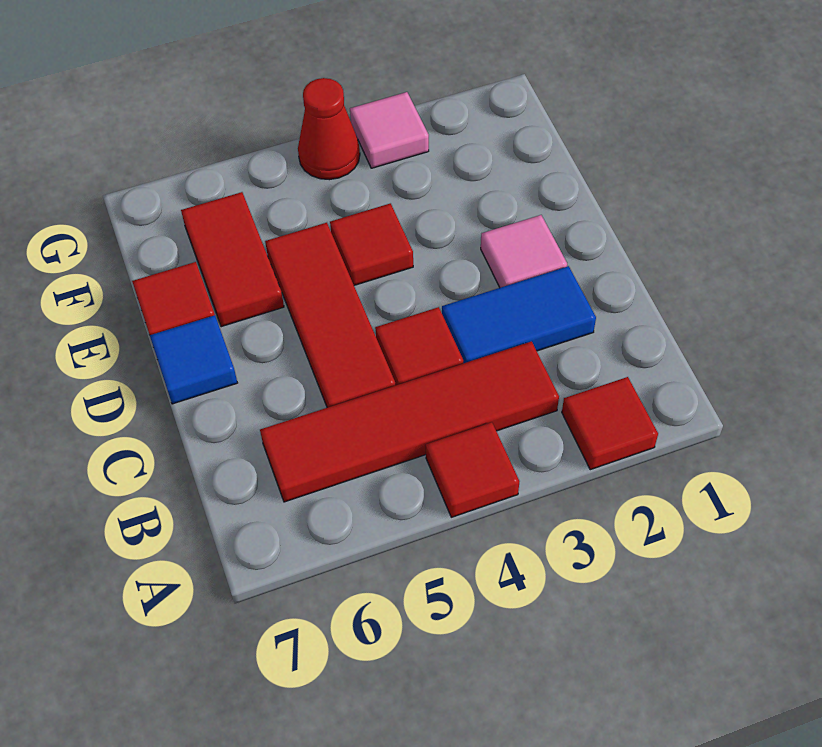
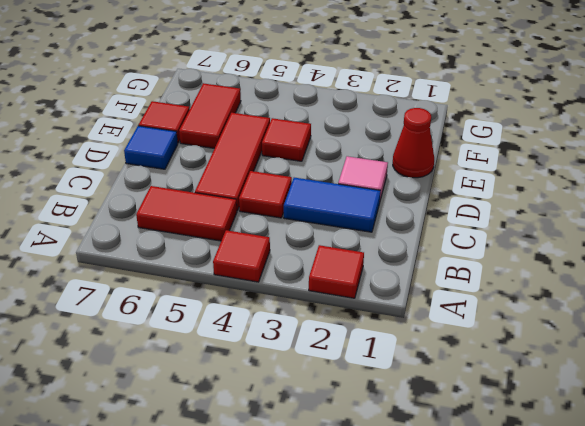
red tile B3:B6 level 1 -> red tile B5:B6 level 1
pink tile G3 level 1 -> none
red cone G4 level 1 -> red cone E1 level 1

